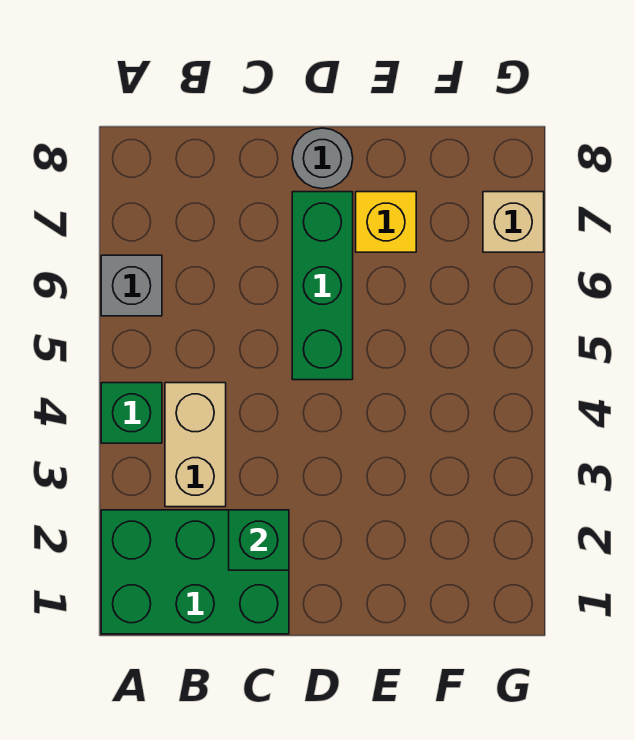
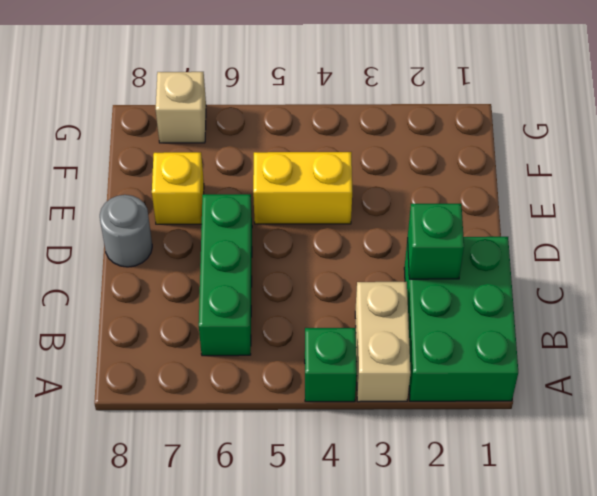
grey brick A6 level 1 -> none
tan brick B3:B4 level 1 -> tan brick A3:B3 level 1
green brick D5:D7 level 1 -> green brick B6:D6 level 1
none -> yellow brick E4:E5 level 1

